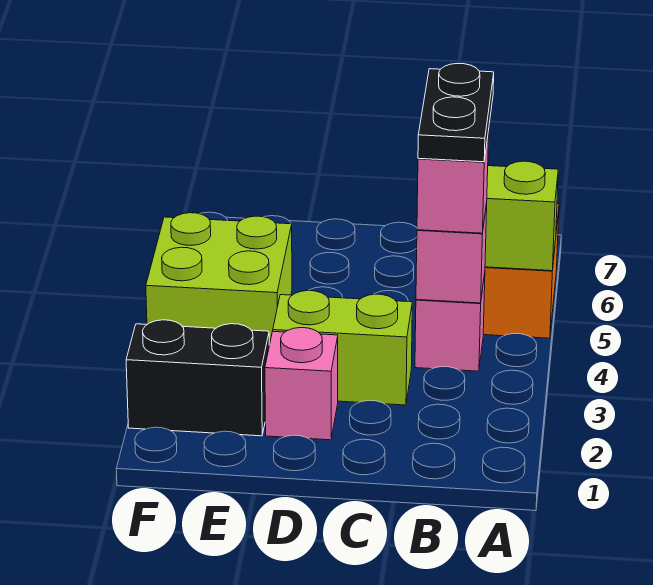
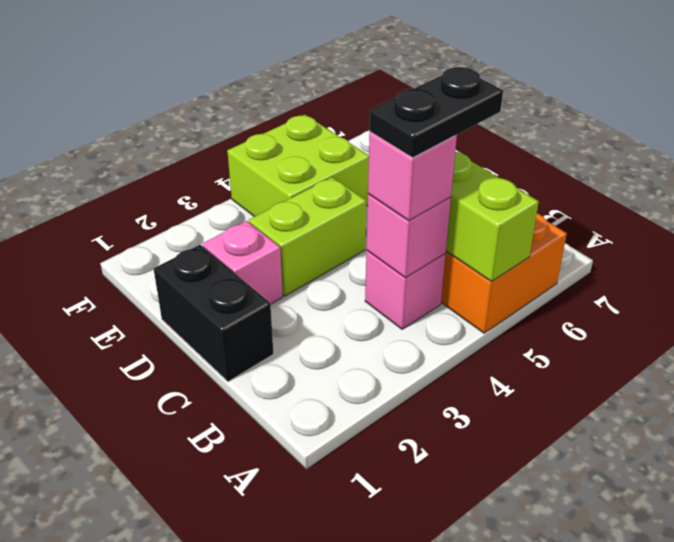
lime brick C3:D3 level 1 -> lime brick D3:D4 level 1
black brick E2:F2 level 1 -> black brick C1:D1 level 1

